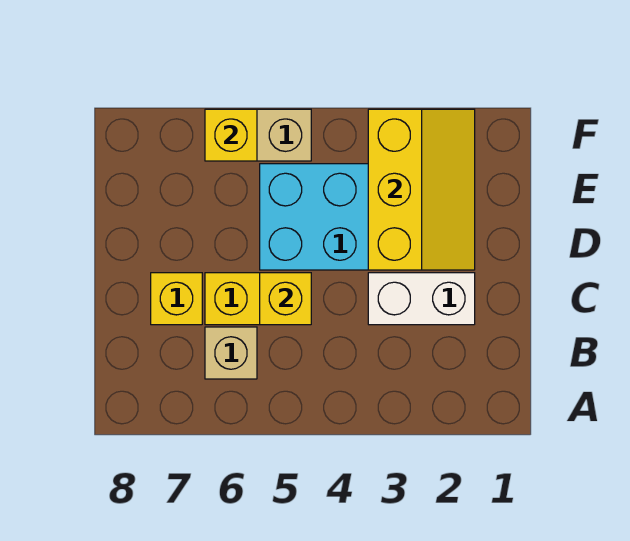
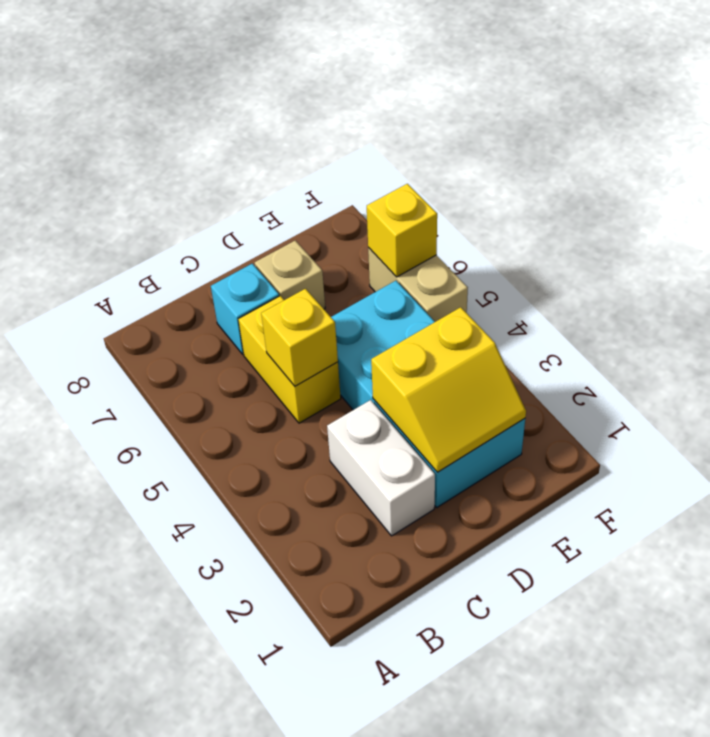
tan brick B6 level 1 -> tan brick D7 level 1
yellow brick C7 level 1 -> cyan brick C7 level 1
yellow slope D2:F3 level 2 top 3 -> yellow slope D2:E3 level 2 top 3

